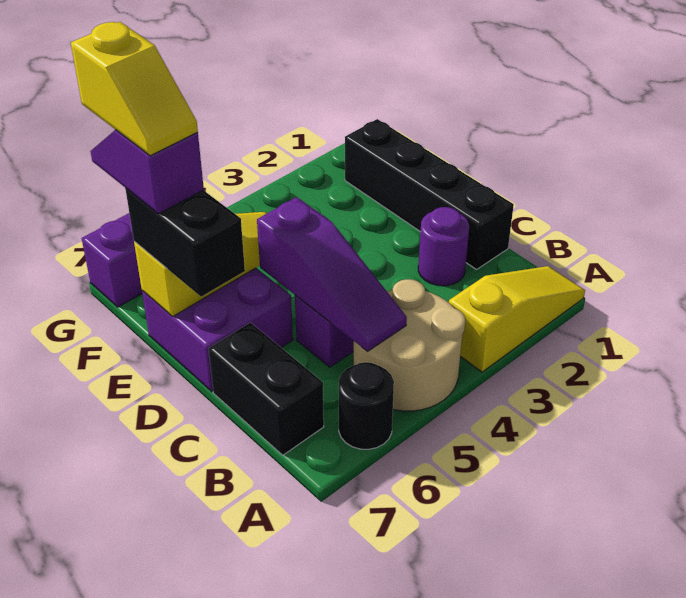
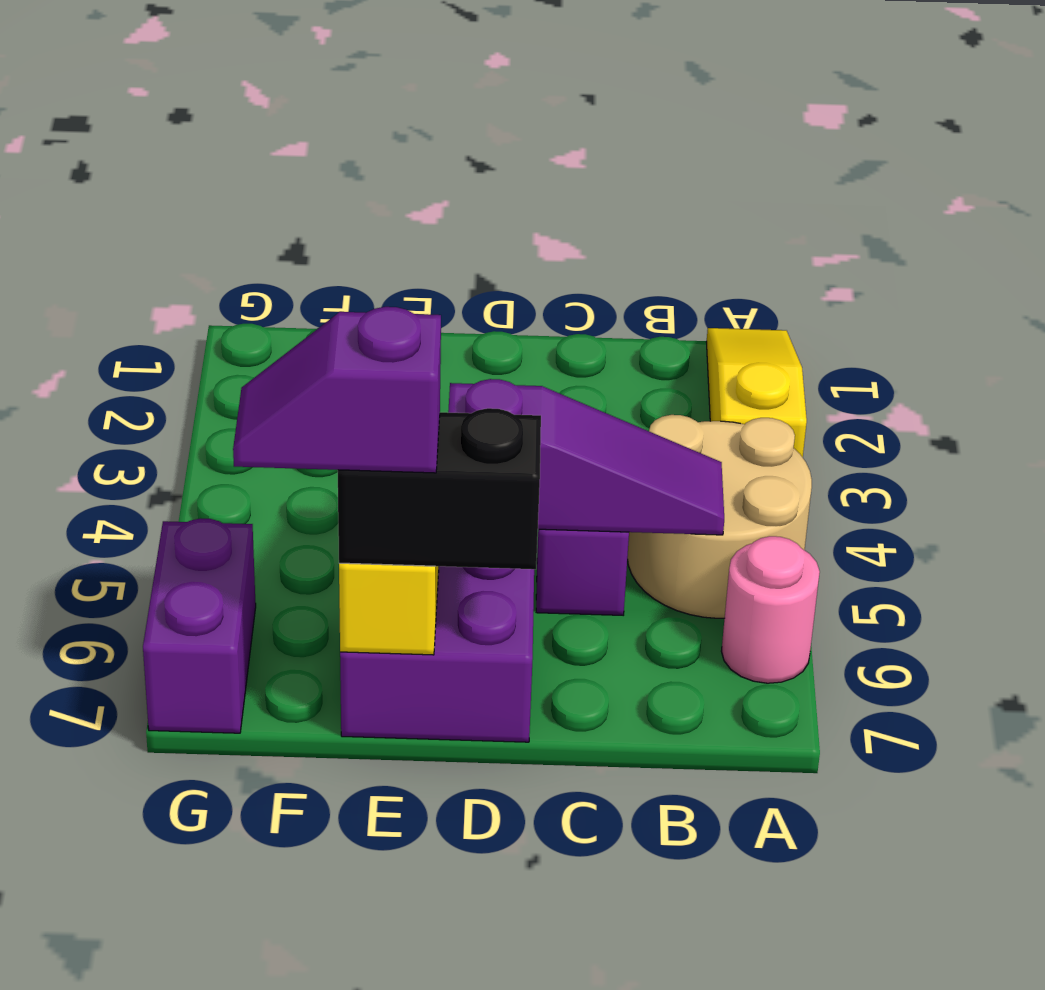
black round brick A6 level 1 -> pink round brick A6 level 1
black brick B7:C7 level 1 -> none
black brick C1:F1 level 1 -> none
purple round brick C2 level 1 -> none
yellow slope E7:F7 level 5 top F -> none

